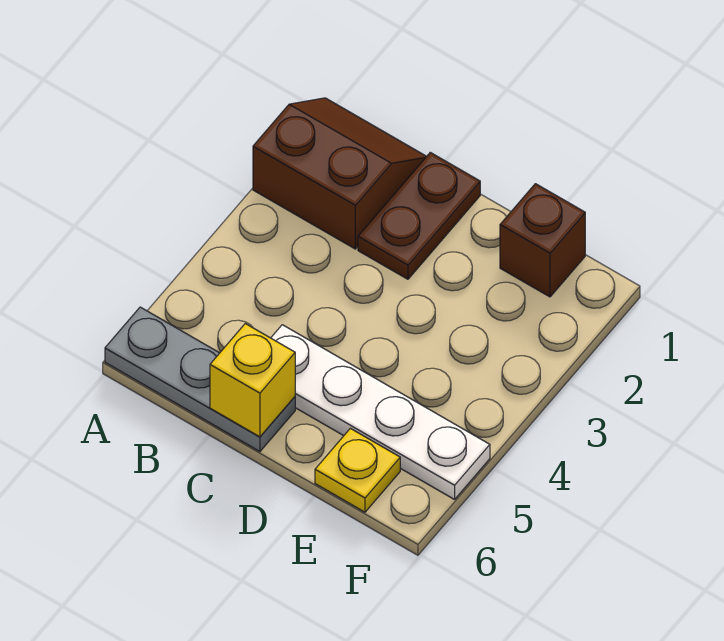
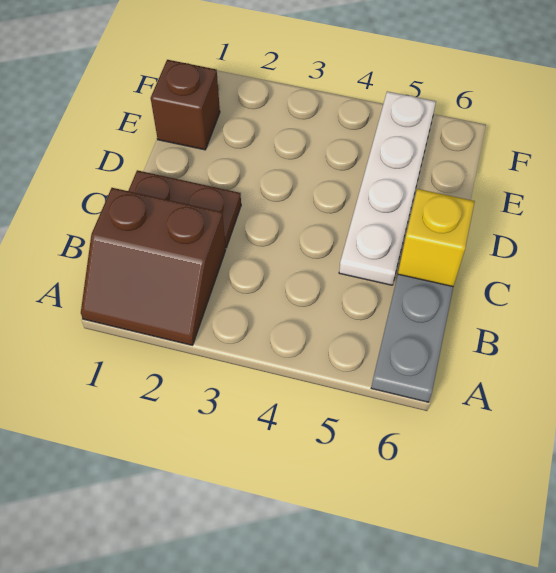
brown slope A1:B2 level 1 top 2 -> brown slope A1:B2 level 1 top B
yellow plate E6 level 1 -> none

